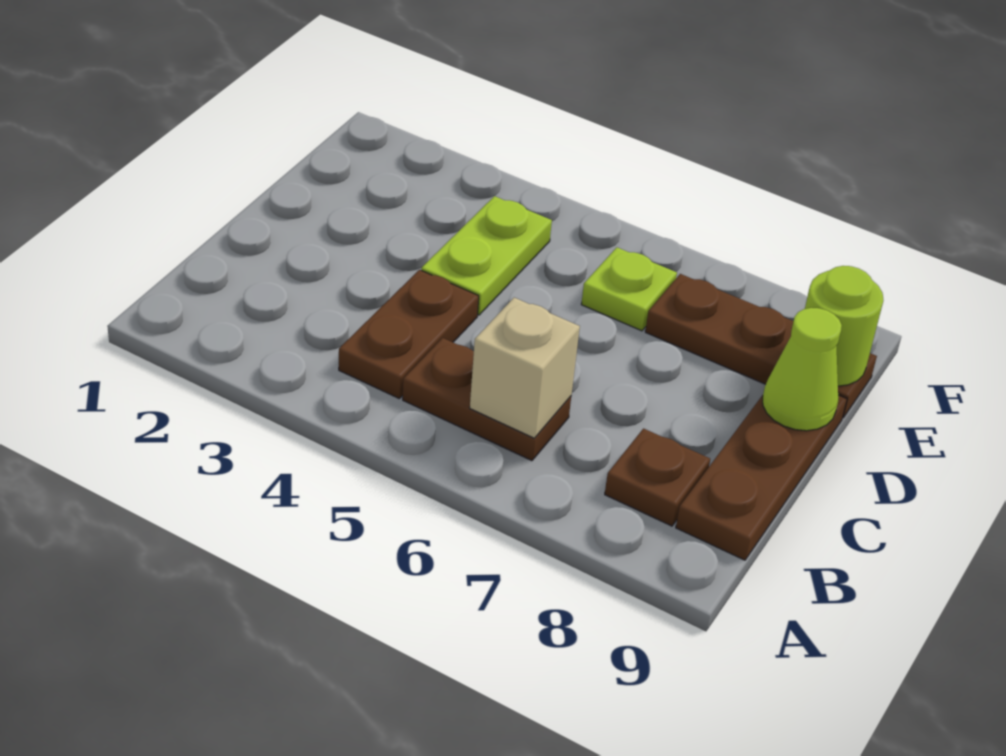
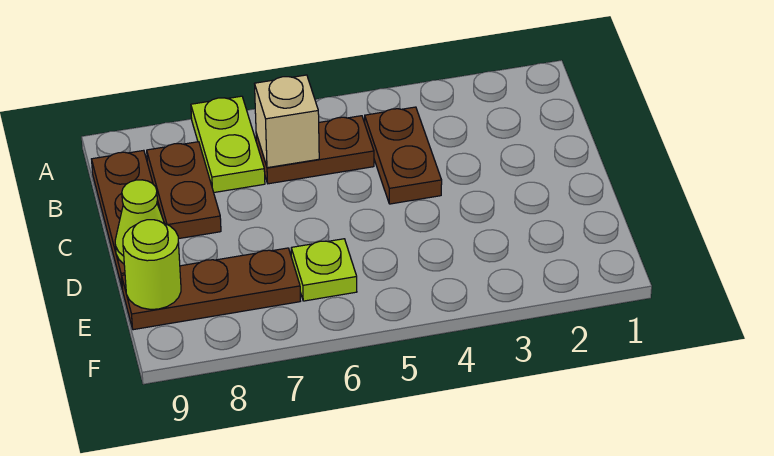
brown plate B8 level 1 -> brown plate B8:C8 level 1
lime plate D4:E4 level 1 -> lime plate A7:B7 level 1

